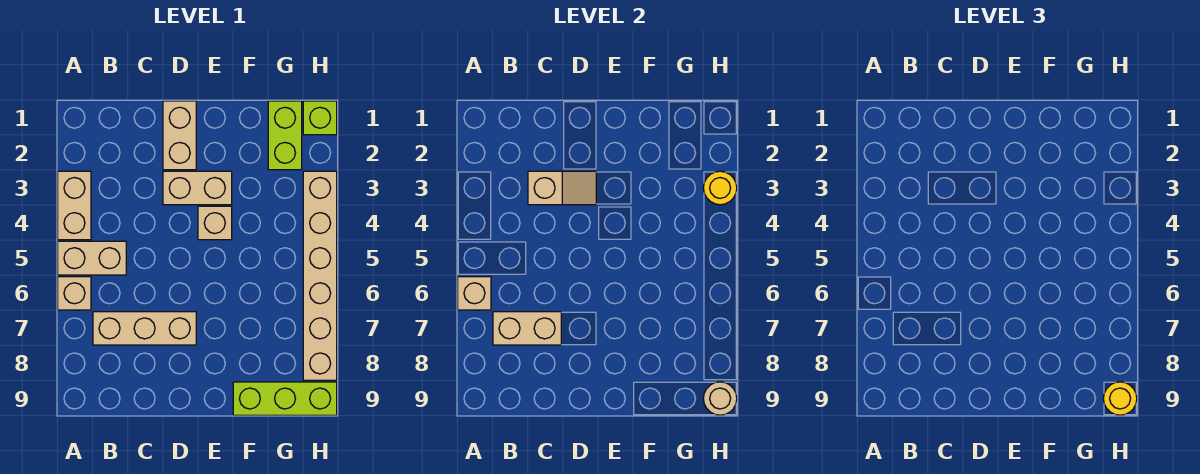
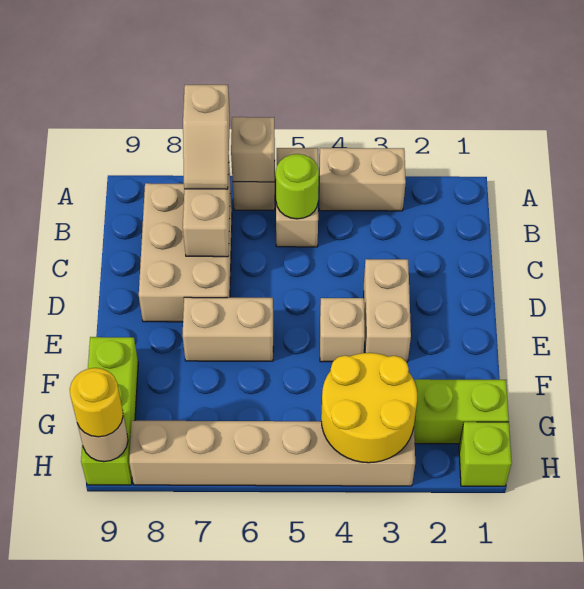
none -> lime round brick B5 level 2
tan brick B7:D7 level 1 -> tan brick B7:D8 level 1
tan slope C3:D3 level 2 top C -> tan slope A7:B7 level 3 top A
tan brick D1:D2 level 1 -> tan brick E6:E7 level 1
yellow round brick H3 level 2 -> yellow round brick G3:H4 level 2

